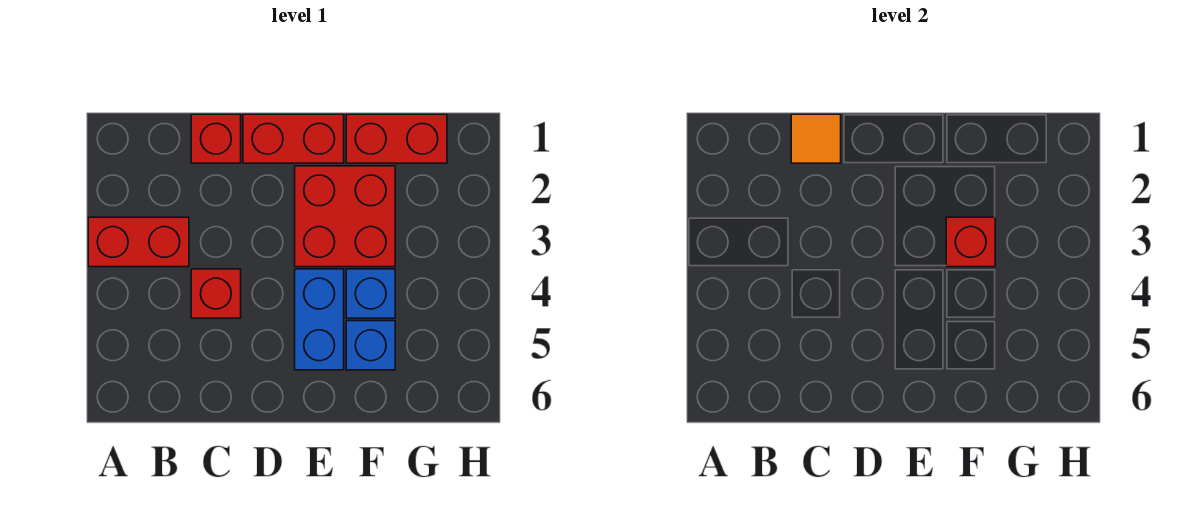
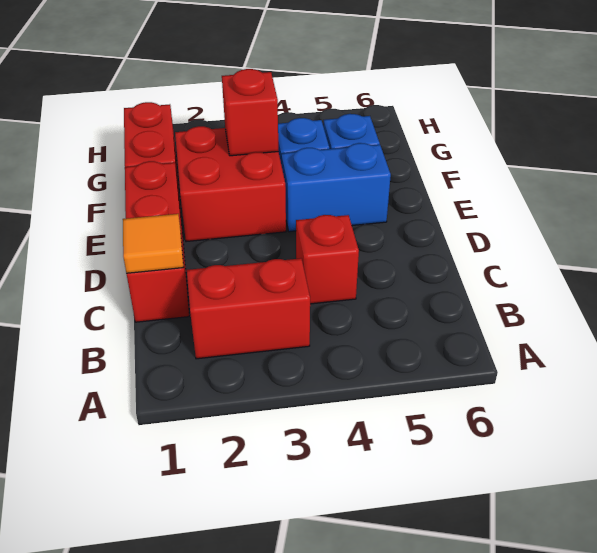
red brick A3:B3 level 1 -> red brick B2:B3 level 1

